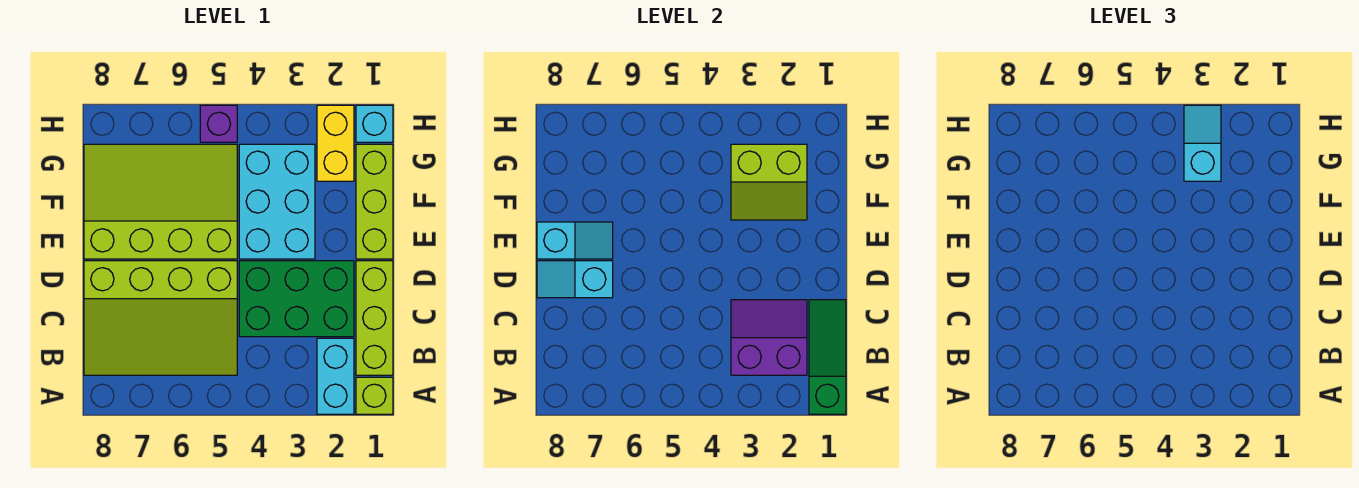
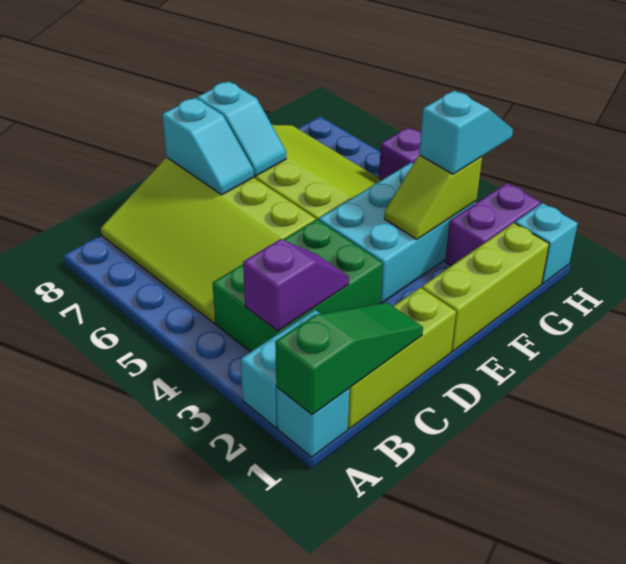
lime brick A1 level 1 -> cyan brick A1 level 1
purple slope B2:C3 level 2 top B -> purple slope B3:C3 level 2 top B
green brick C2:D4 level 1 -> green brick B3:D4 level 1
cyan slope D7:D8 level 2 top 7 -> cyan slope D7:D8 level 2 top 8
lime slope F2:G3 level 2 top G -> lime slope F3:G3 level 2 top G
yellow brick G2:H2 level 1 -> purple brick G2:H2 level 1

